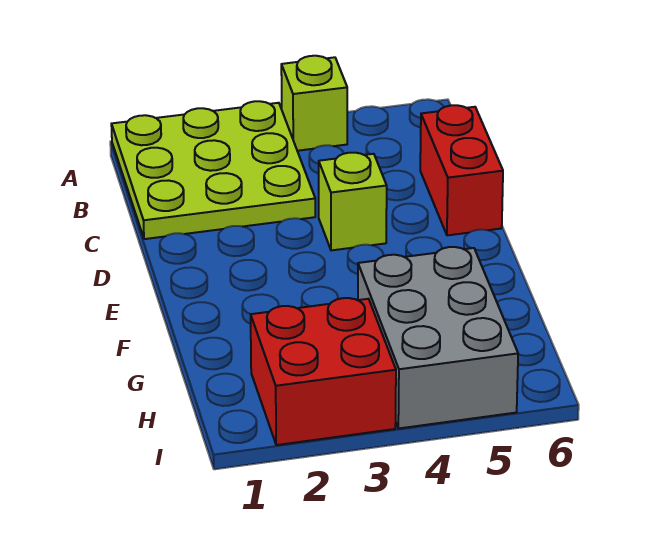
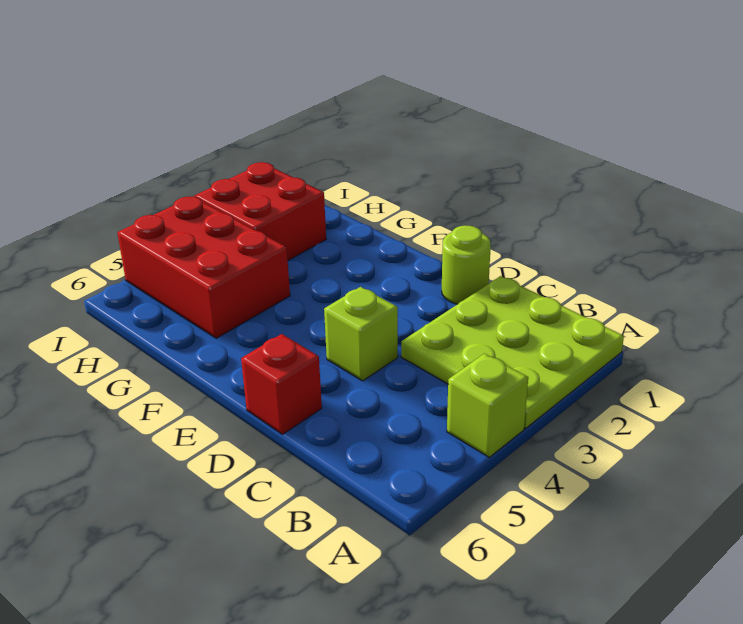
red brick C6:D6 level 1 -> red brick D6 level 1
none -> lime round brick D1 level 1
grey brick G4:I5 level 1 -> red brick G4:I5 level 1

